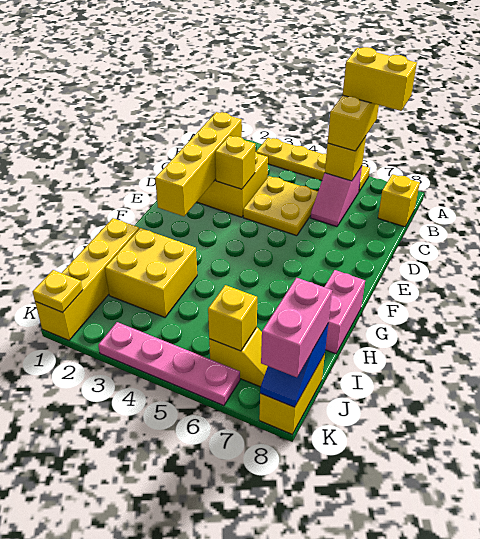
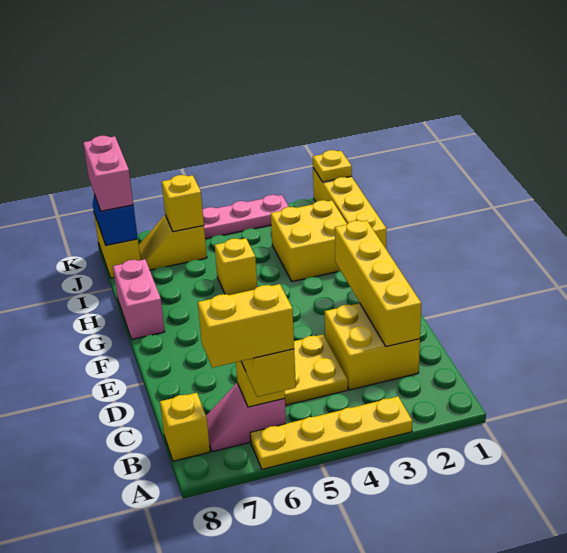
pink slope B6:C6 level 1 top B -> pink slope B6:B7 level 1 top 6
yellow brick D3 level 2 -> yellow brick H5 level 1

